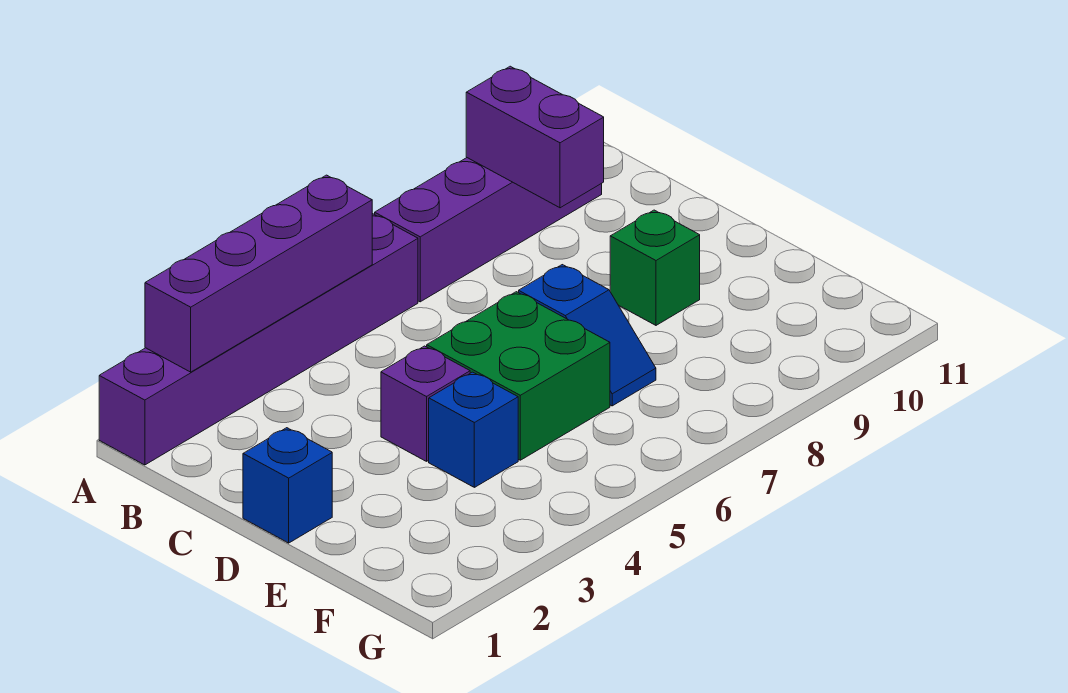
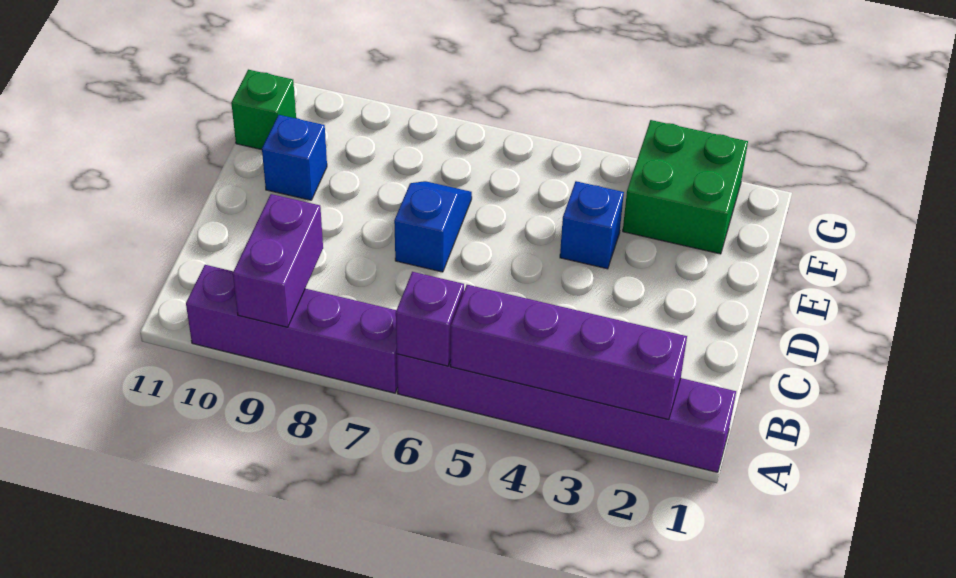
blue brick D1 level 1 -> blue brick E10 level 1
purple brick D4 level 1 -> purple brick A6 level 2
green brick D5:E6 level 1 -> green brick F2:G3 level 1
green brick D9 level 1 -> green brick F11 level 1

